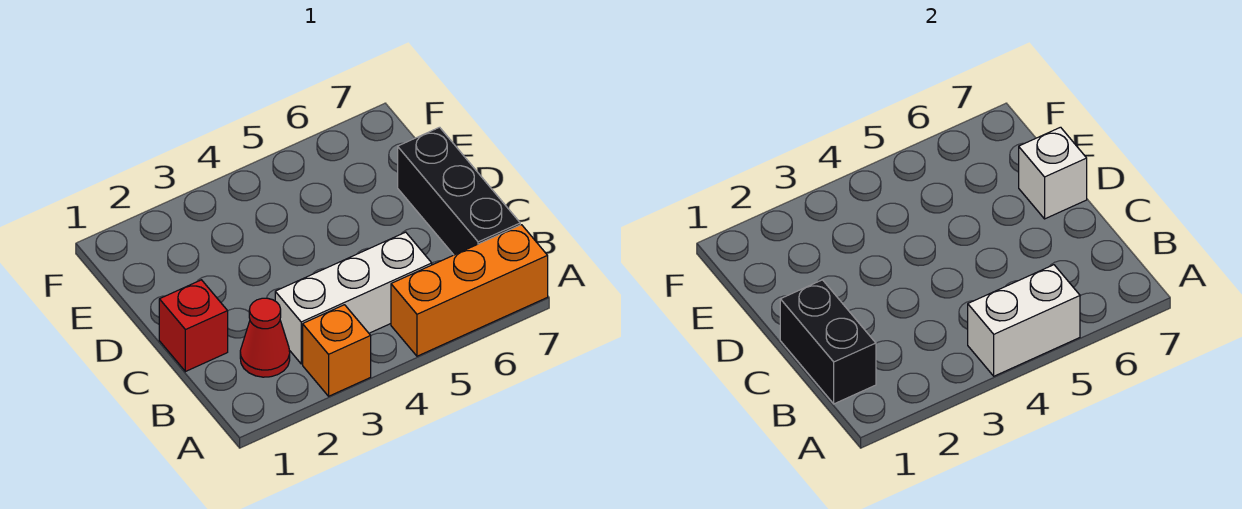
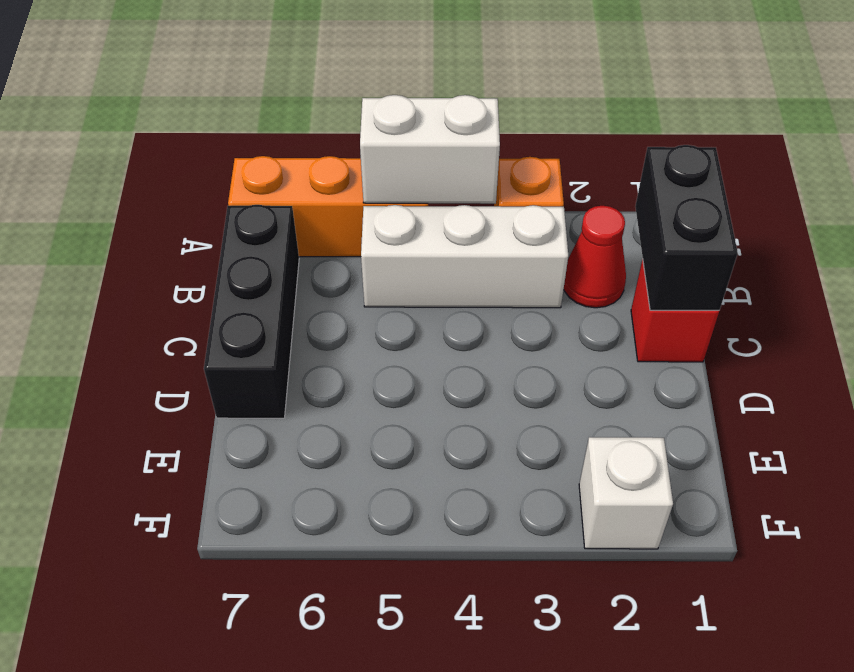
white brick D7 level 2 -> white brick F2 level 1

